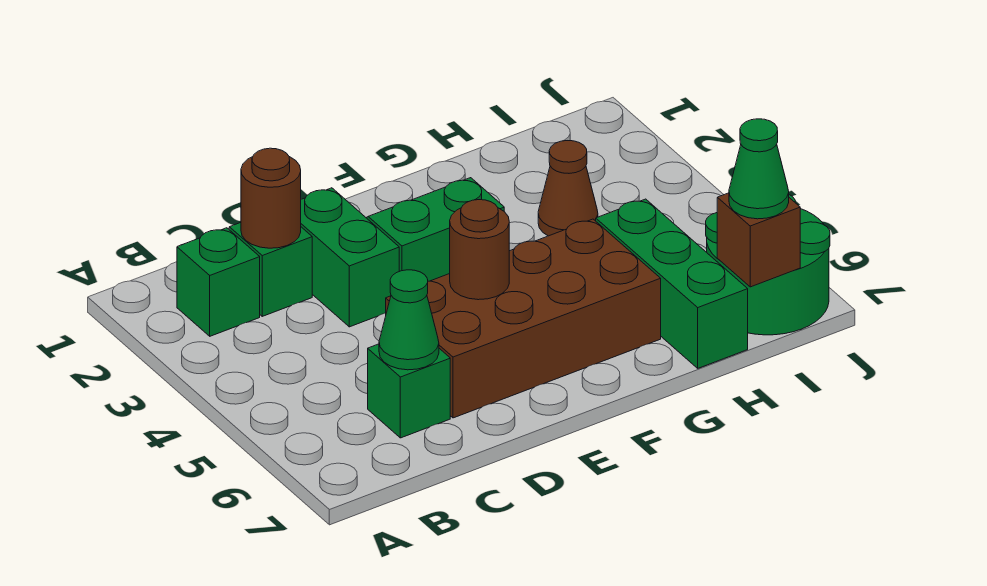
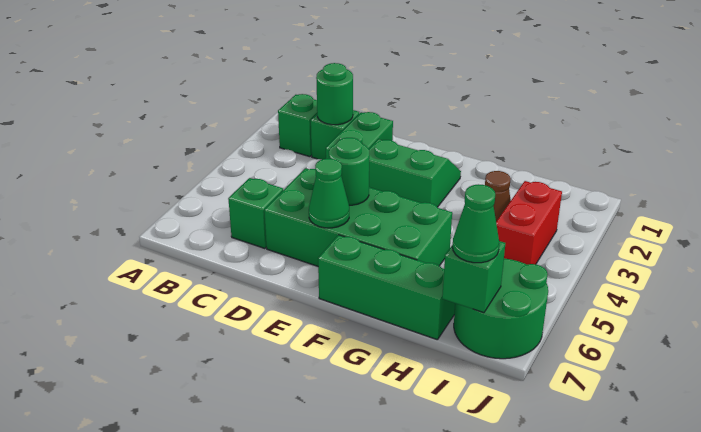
brown round brick C2 level 2 -> green round brick C2 level 2
green cone C6 level 2 -> green cone E6 level 2
brown brick D5:G6 level 1 -> green brick D5:G6 level 1
brown round brick E5 level 2 -> green round brick E5 level 2
green brick H5:H7 level 1 -> green brick F7:H7 level 1
none -> red brick I3:I4 level 1
brown brick I7 level 2 -> green brick I7 level 2

